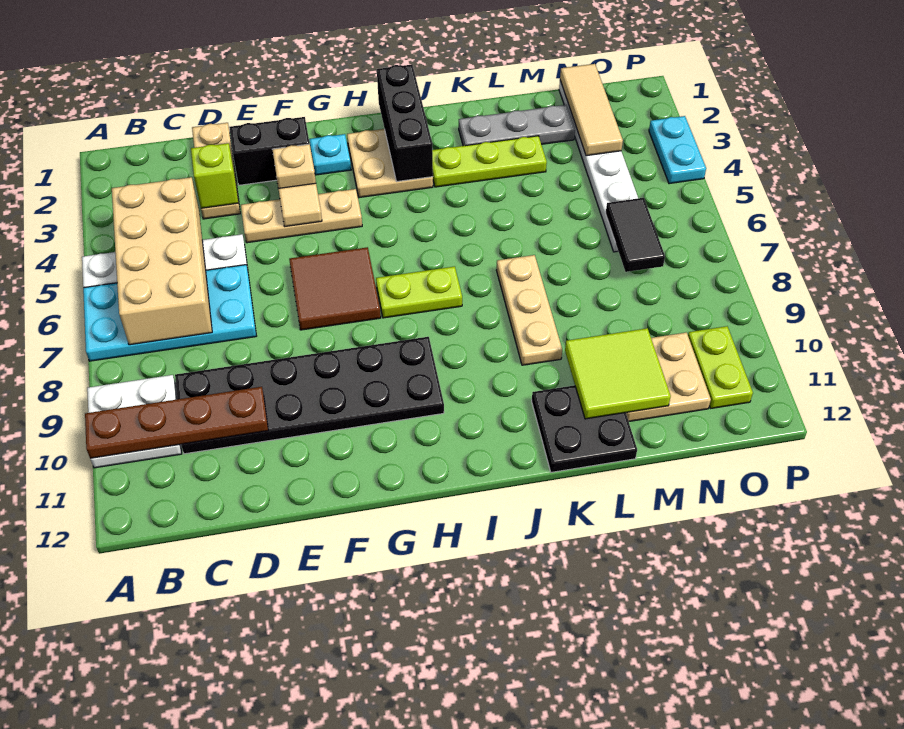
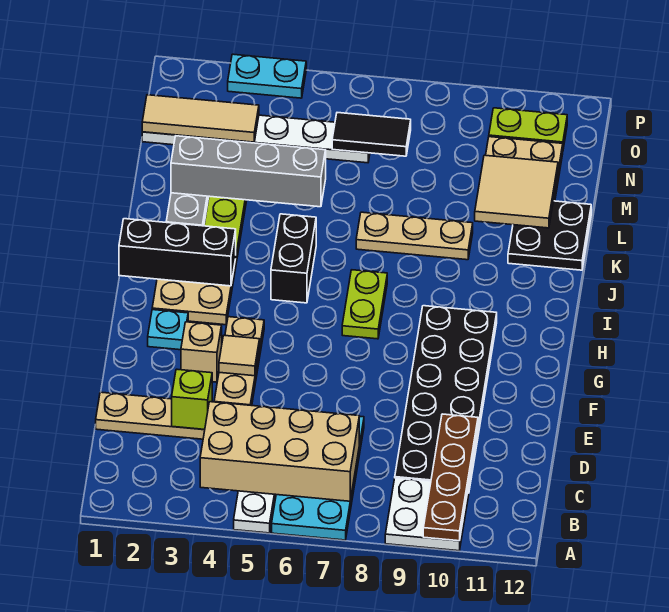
black brick E2:F2 level 1 -> black brick I5:J5 level 1
brown tile F6:G7 level 1 -> none
none -> grey brick L2:L5 level 2
lime tile L10:M11 level 2 -> tan tile L10:M11 level 2

